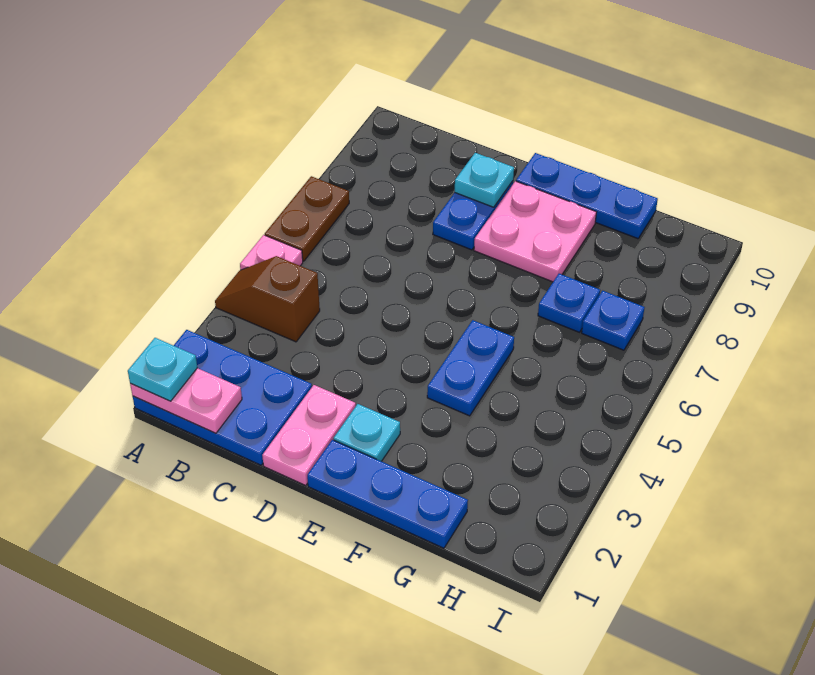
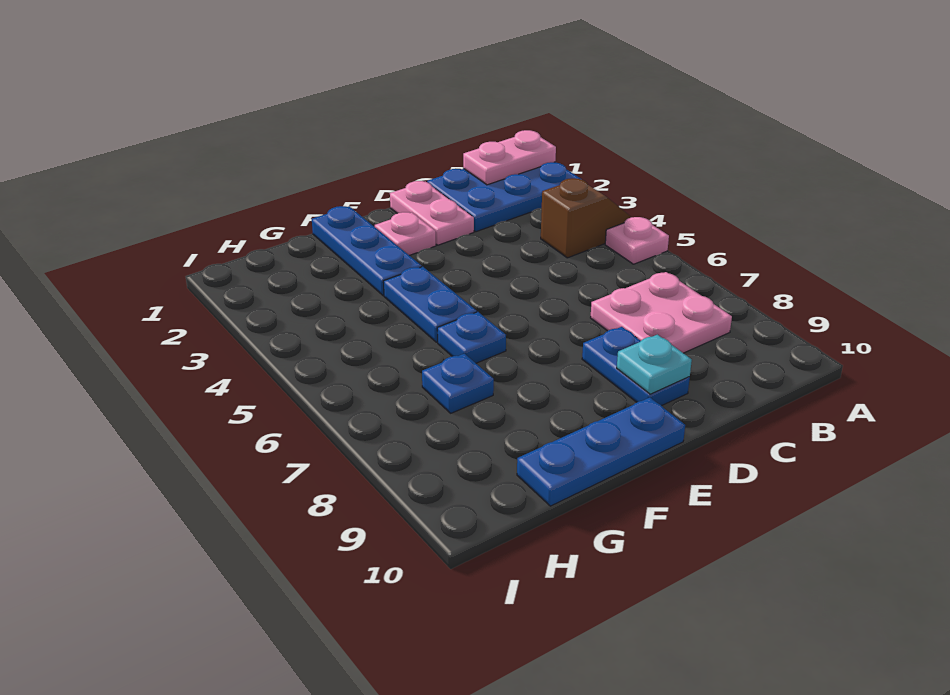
cyan plate A1 level 3 -> none
brown plate A6:A7 level 1 -> none
blue plate E1:G1 level 1 -> blue plate F1:F3 level 1
cyan plate E2 level 1 -> pink plate E2 level 1
pink plate E8:F9 level 1 -> pink plate B7:C8 level 1
blue plate H7 level 1 -> blue plate F6 level 1

